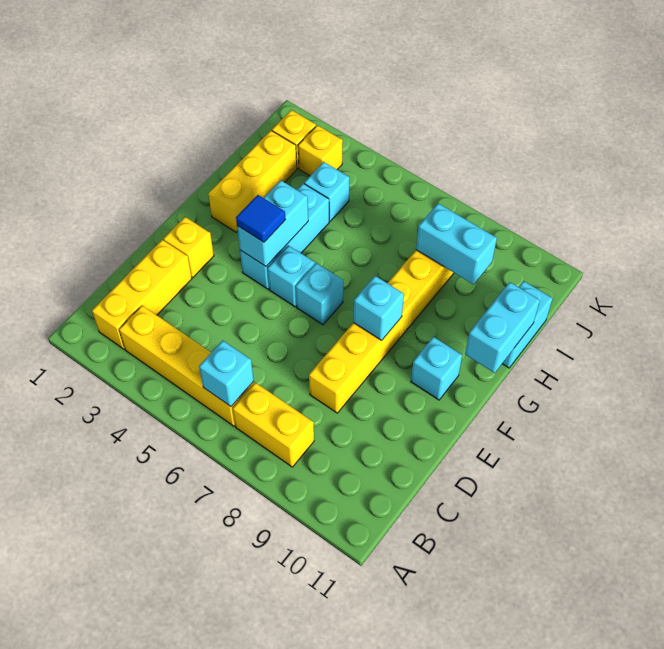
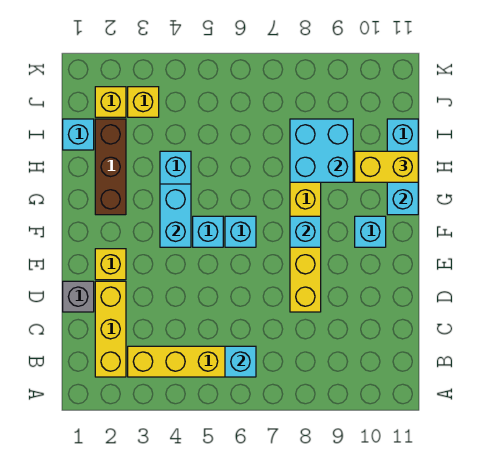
yellow brick B7:B8 level 1 -> yellow brick H10:H11 level 3
none -> grey brick D1 level 1
blue tile F4 level 3 -> none
yellow brick G2:I2 level 1 -> brown brick G2:I2 level 1
cyan brick I4 level 1 -> cyan brick I1 level 1
cyan brick I8:I9 level 2 -> cyan brick H8:I9 level 2

